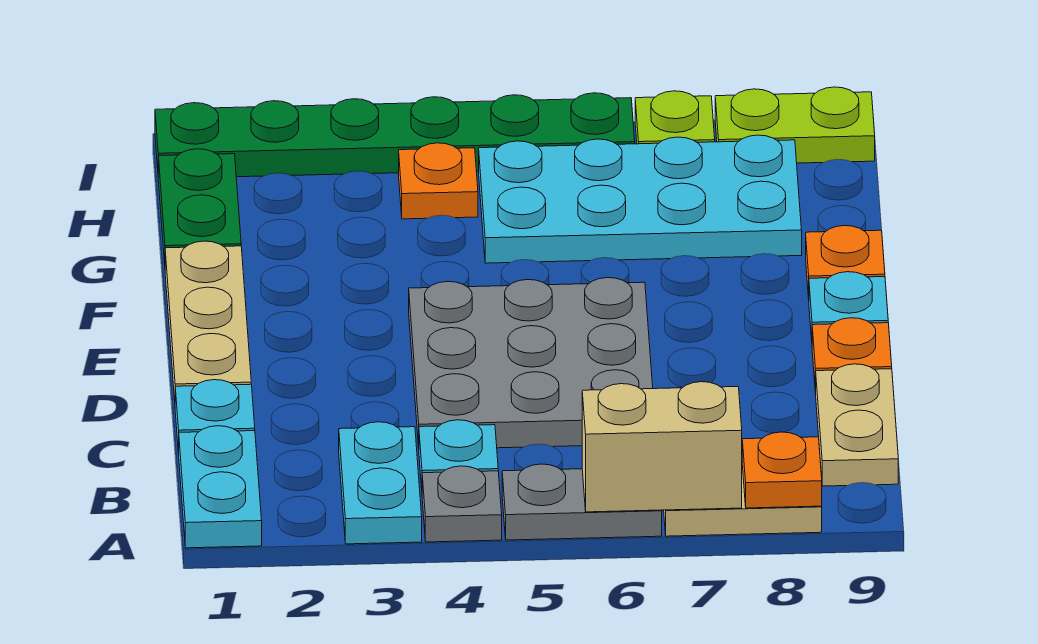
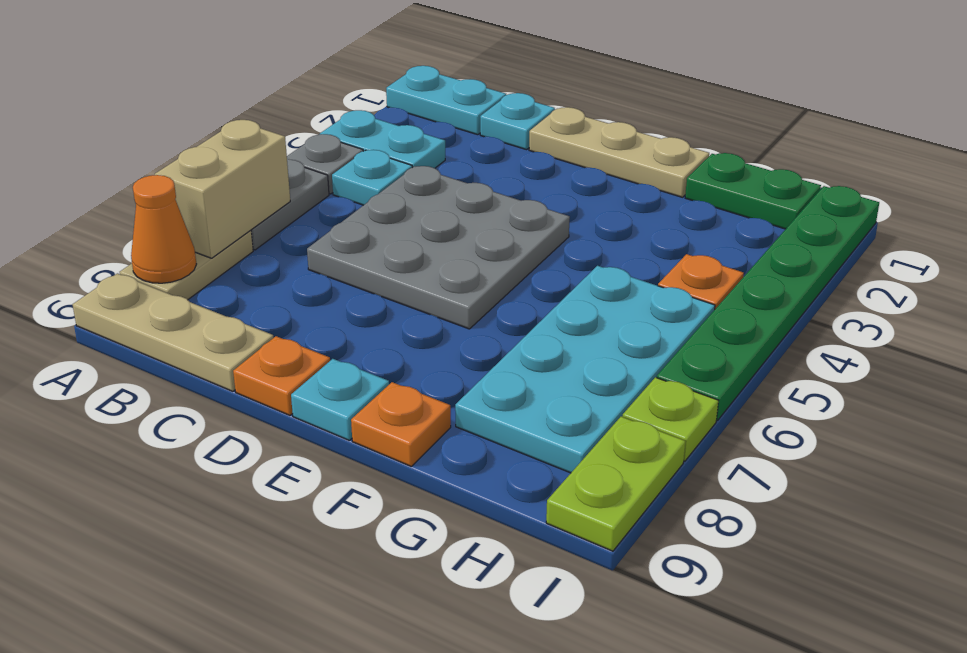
orange plate A8 level 2 -> orange cone A8 level 2
tan plate B9:C9 level 1 -> tan plate A9:C9 level 1

